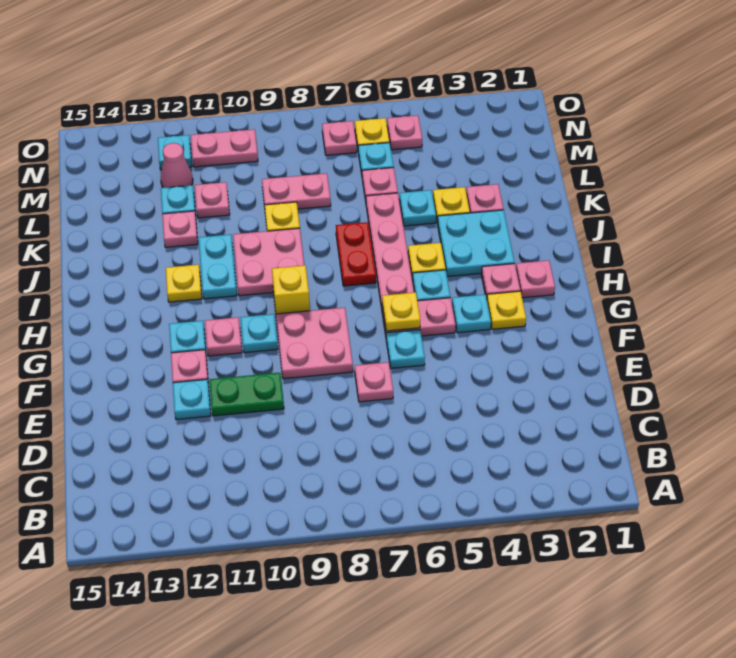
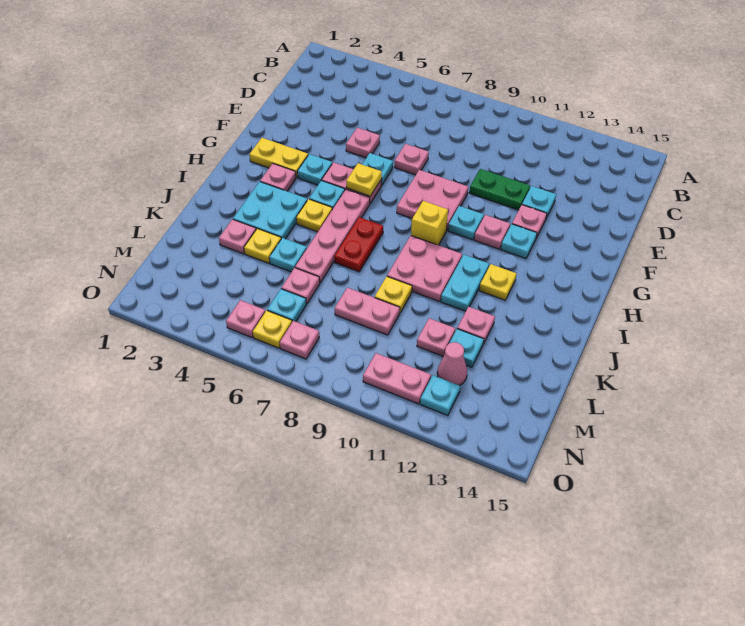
yellow plate G3 level 1 -> yellow plate G2:G3 level 1
pink plate H2 level 1 -> pink plate E5 level 1

